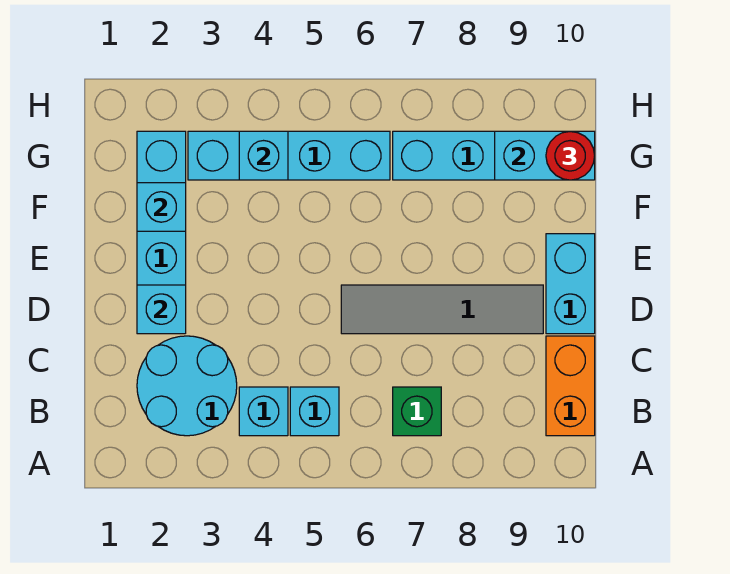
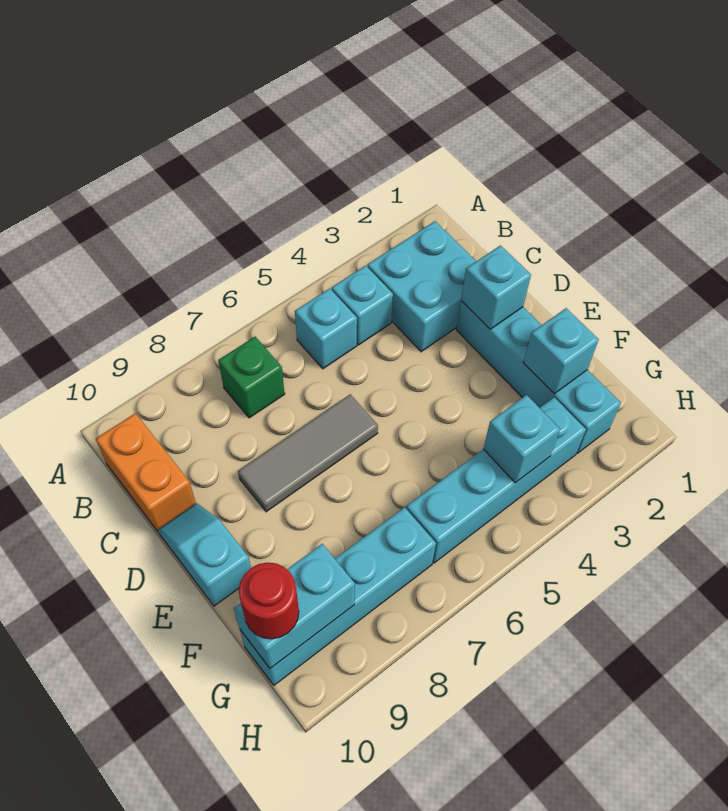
cyan round brick B2:C3 level 1 -> cyan brick B2:C3 level 1
grey tile D6:D9 level 1 -> grey tile D6:D8 level 1
cyan brick D10:E10 level 1 -> cyan slope D10:E10 level 1 top E

